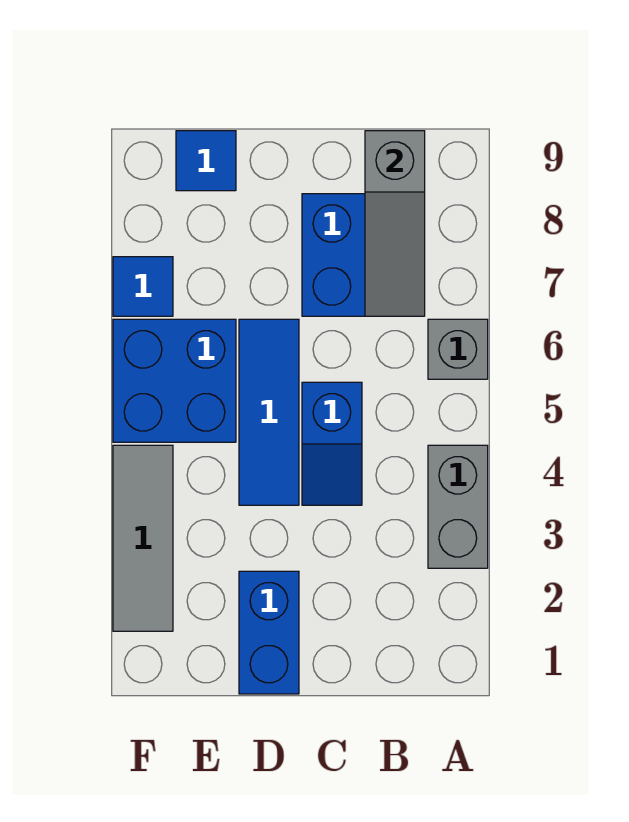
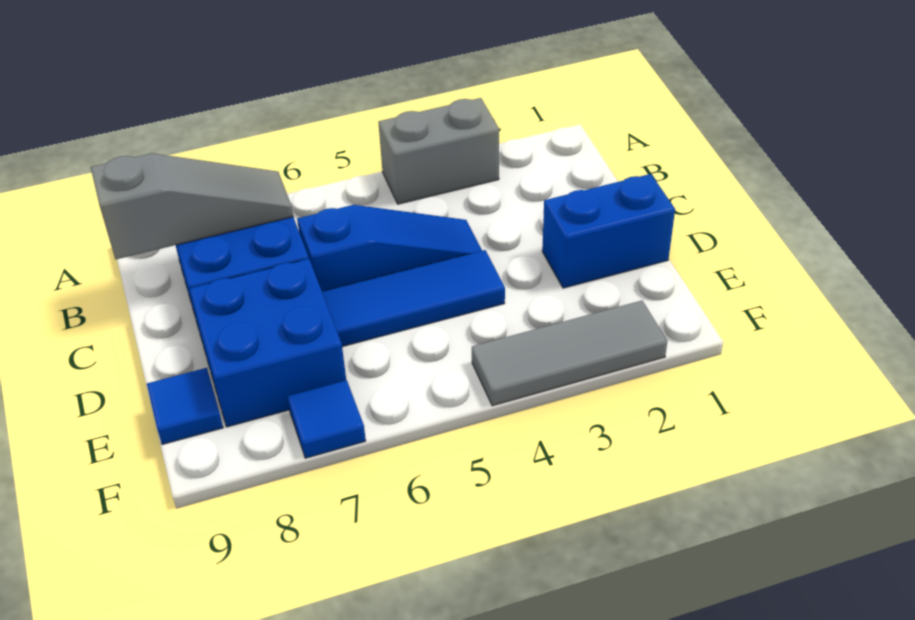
grey brick A6 level 1 -> none
blue slope C4:C5 level 1 top 5 -> blue slope C4:C6 level 1 top 6
blue brick E5:F6 level 1 -> blue brick D7:E8 level 1

